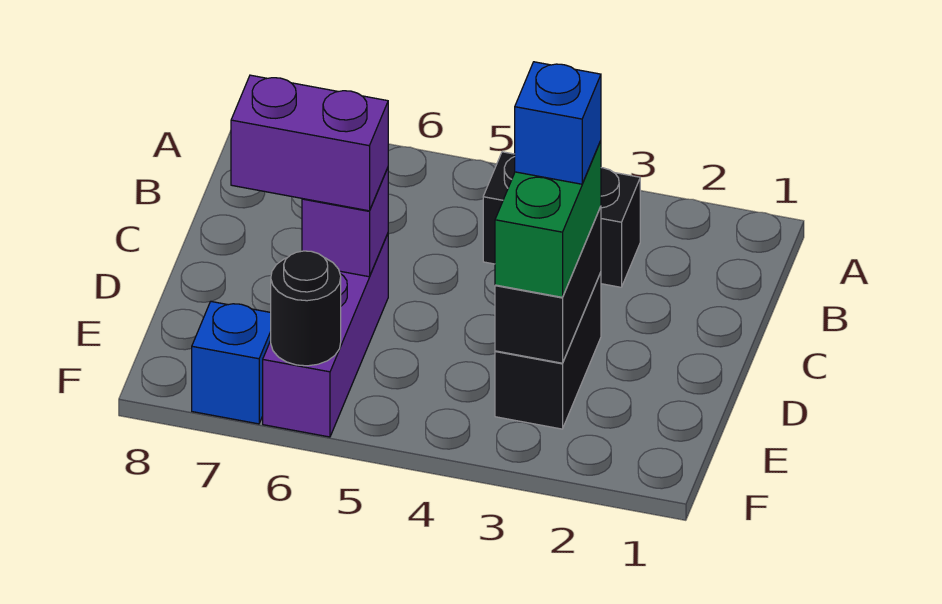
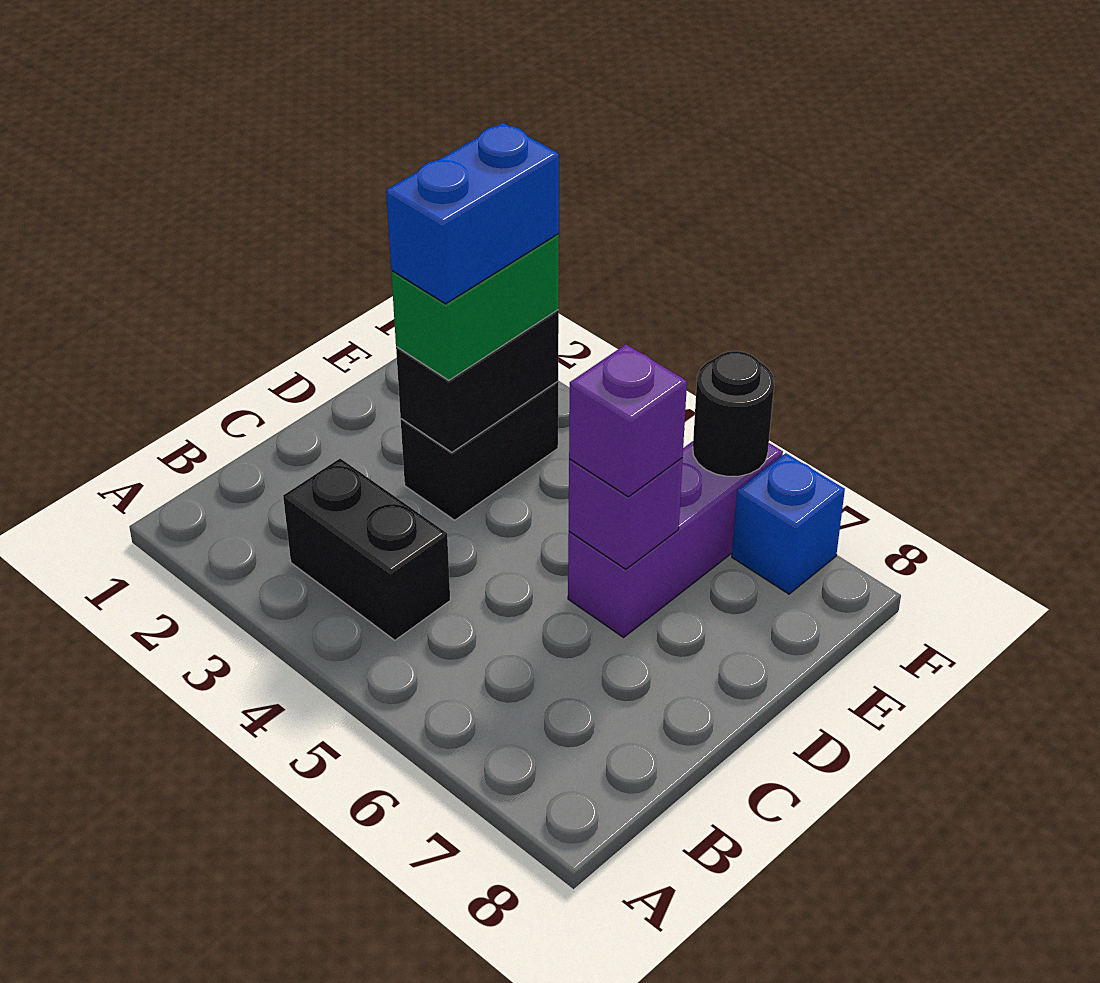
blue brick D3 level 4 -> blue brick D3:E3 level 4
purple brick D6:D7 level 3 -> purple brick D6 level 3

